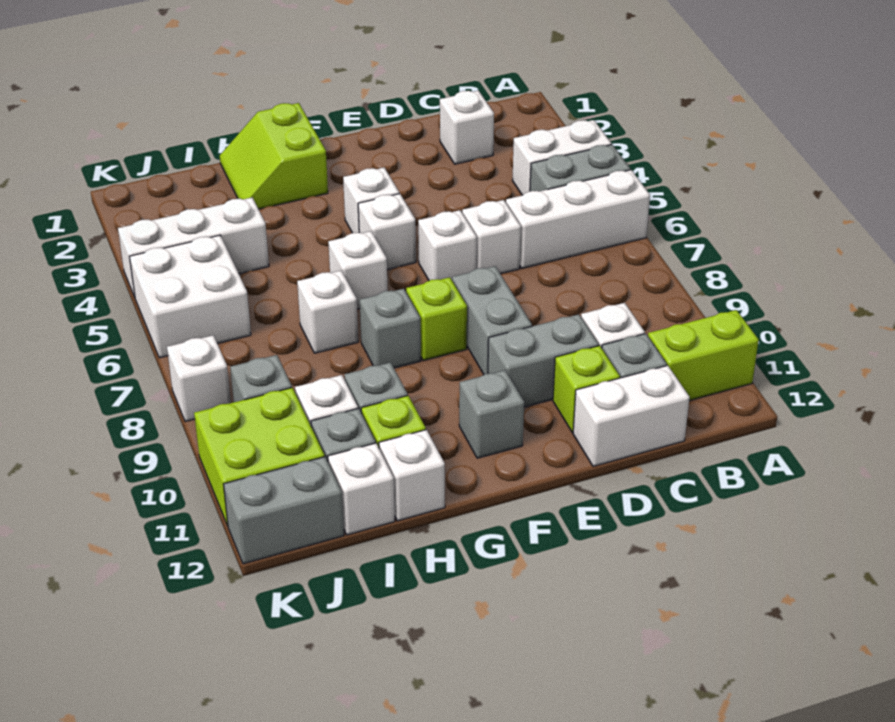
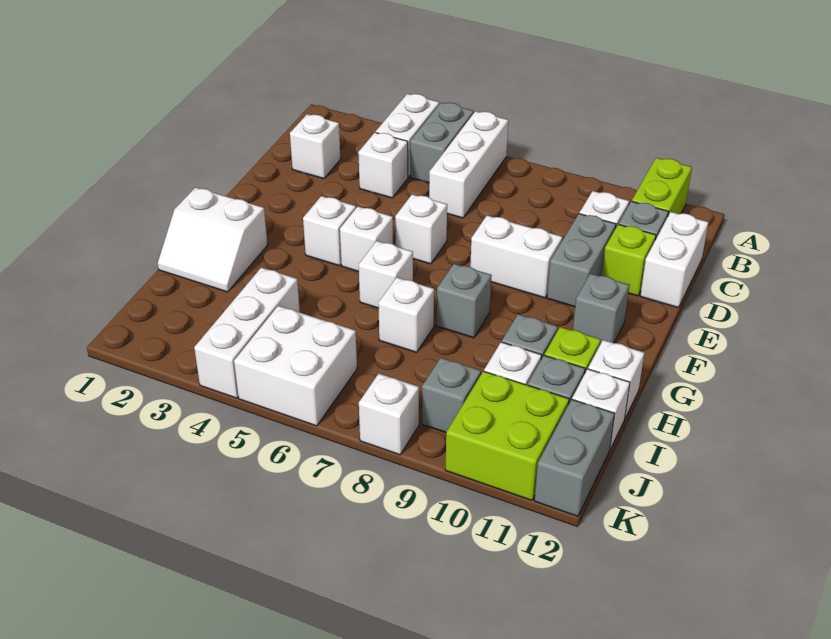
white brick D6 level 1 -> white brick C4 level 1
grey brick E8:E9 level 1 -> white brick E8:E9 level 1
lime brick F8 level 1 -> none
lime slope G1:H2 level 1 top G -> white slope G1:H2 level 1 top G

